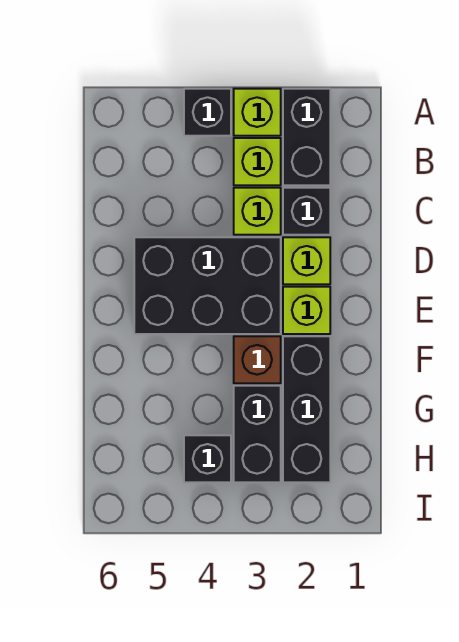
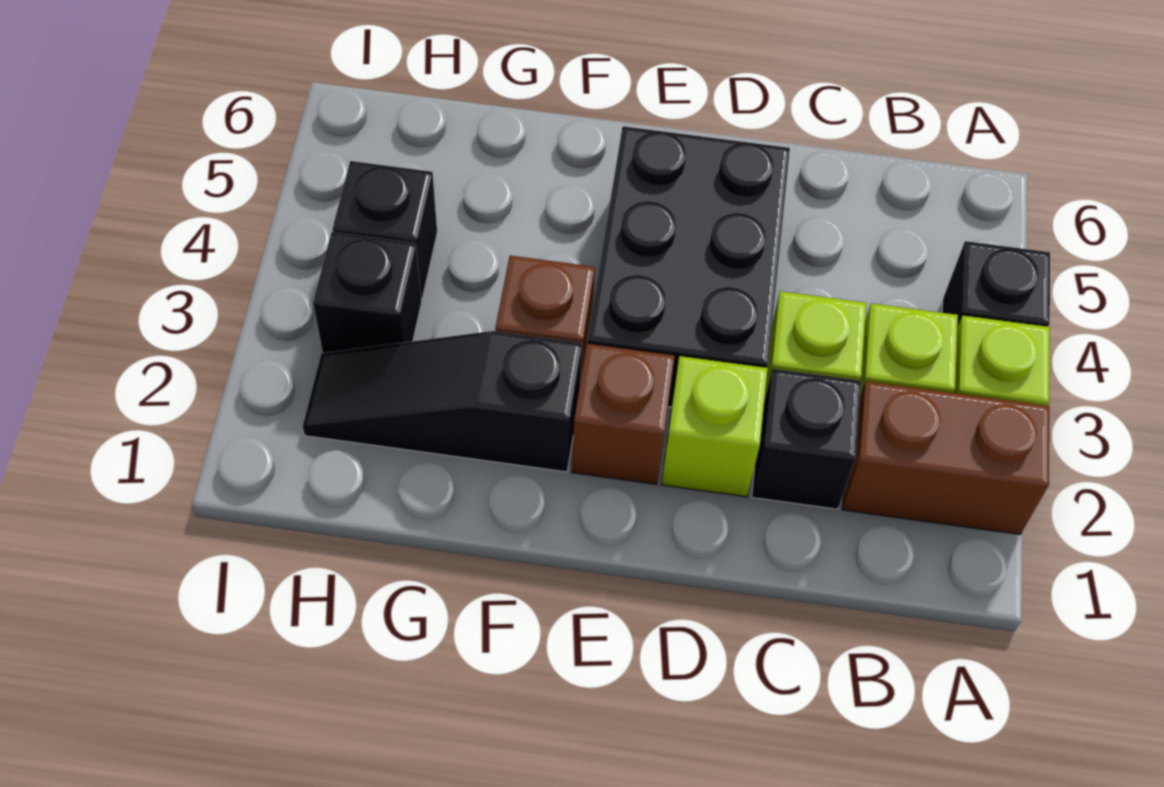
black brick A2:B2 level 1 -> brown brick A2:B2 level 1
lime brick E2 level 1 -> brown brick E2 level 1
black brick F2:H2 level 1 -> black slope F2:H2 level 1 top F
black brick G3:H3 level 1 -> black brick H3 level 1

